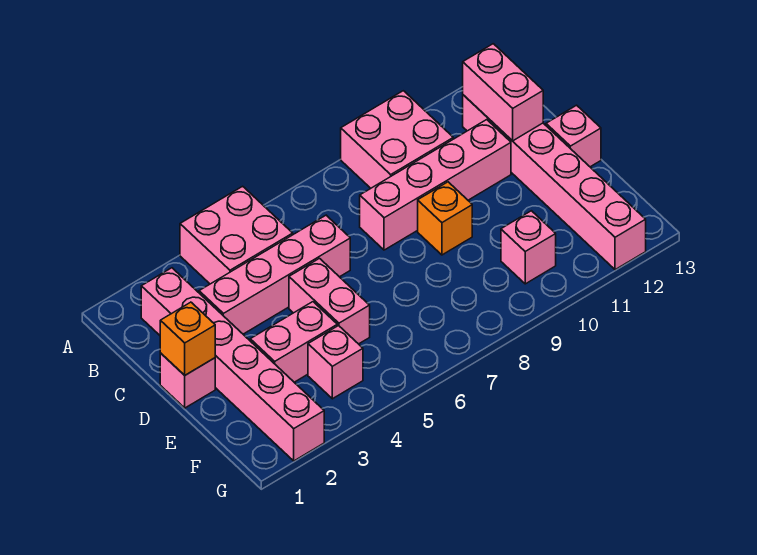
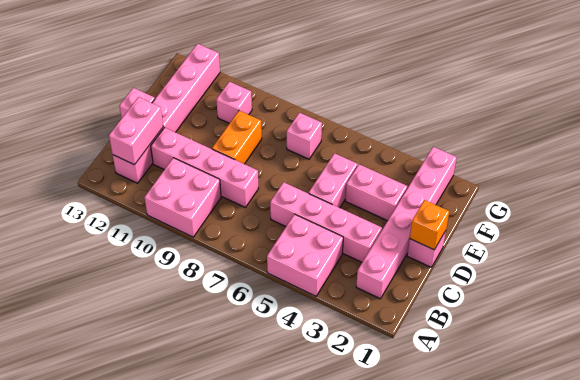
orange brick D9 level 1 -> orange brick D9:E9 level 1
pink brick F4 level 1 -> pink brick F7 level 1

